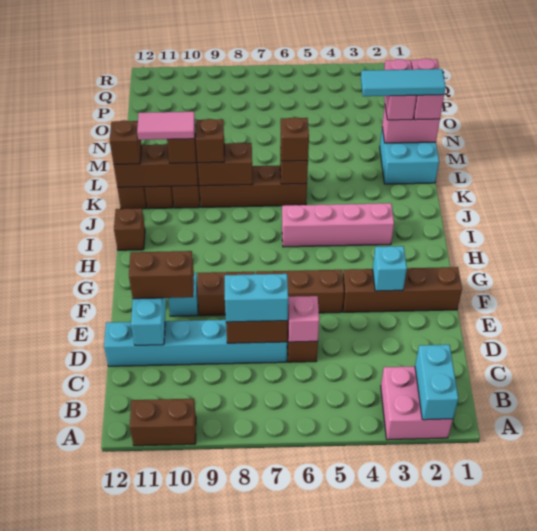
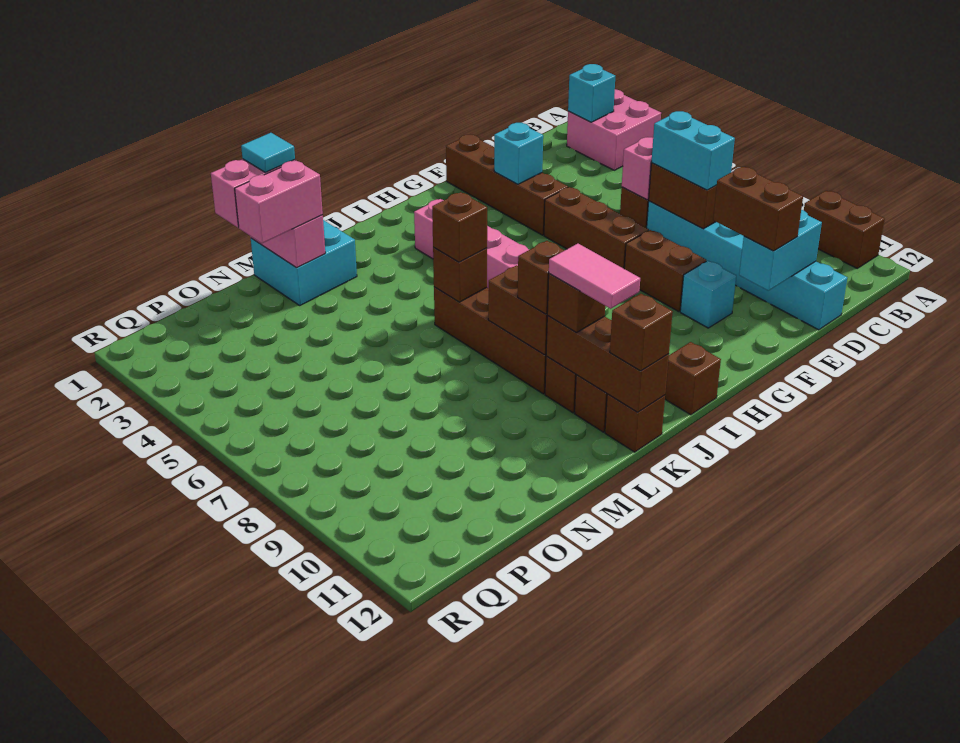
cyan brick A2:B2 level 2 -> cyan brick B2 level 2
cyan tile M1:M3 level 4 -> cyan tile M1 level 4

